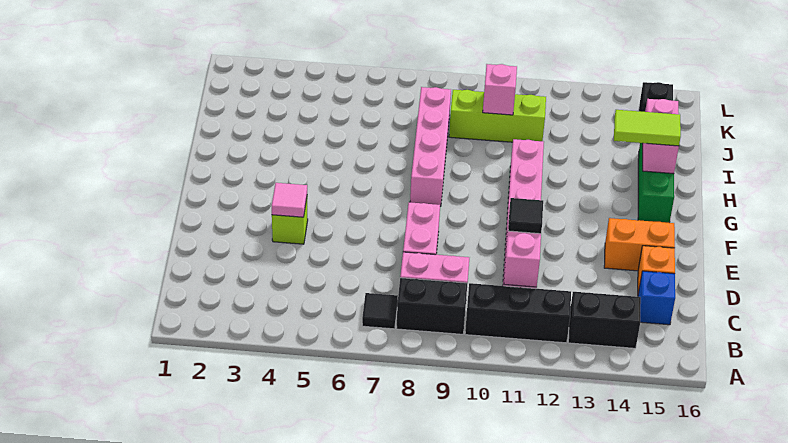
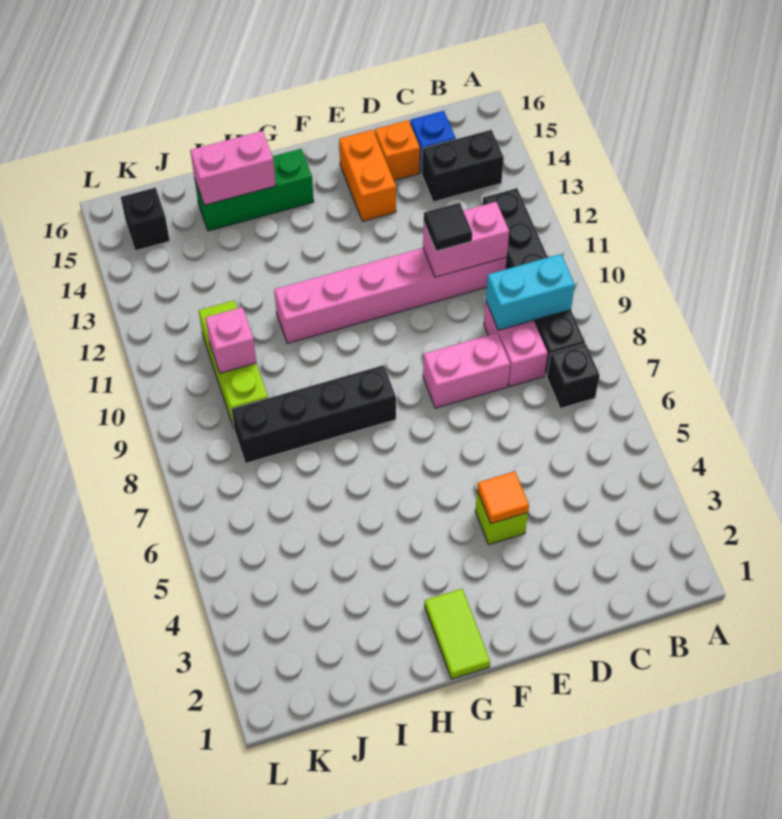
black tile B7 level 1 -> black brick B7 level 1
none -> cyan brick B9:C9 level 2
black brick B13:B14 level 1 -> black brick B14:C14 level 1
pink tile E4 level 2 -> orange tile E4 level 2
pink brick G8:J8 level 1 -> black brick G8:J8 level 1
lime tile H14:H15 level 3 -> lime tile G1:G2 level 1

